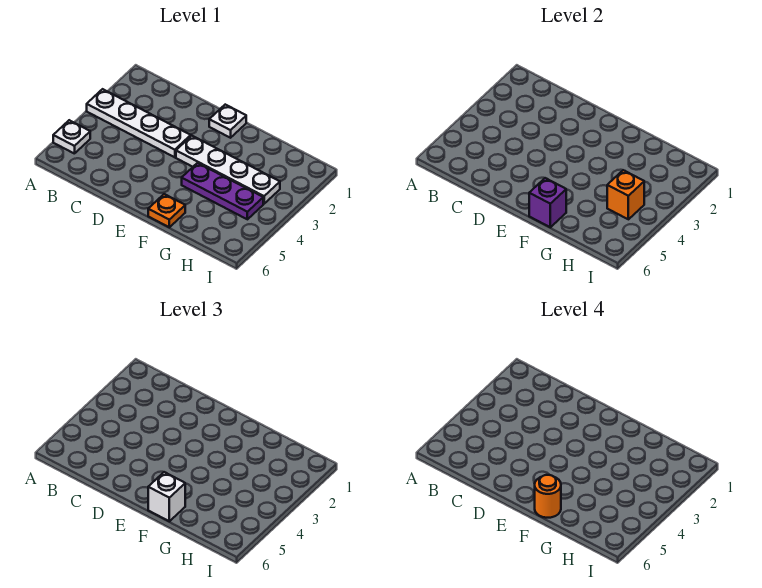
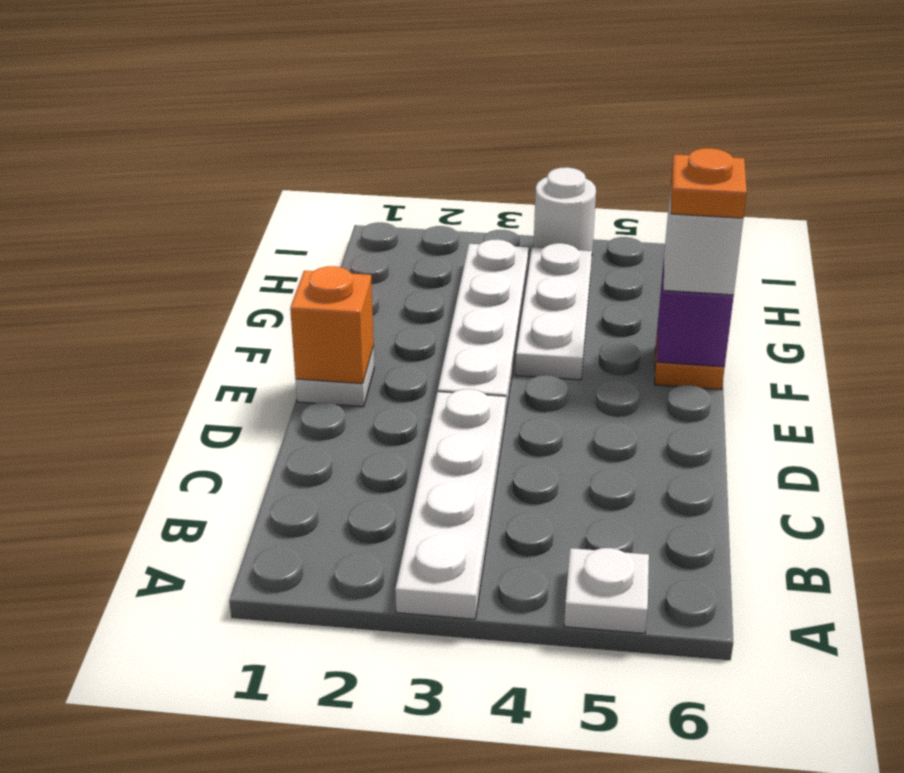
purple plate F4:H4 level 1 -> white plate F4:H4 level 1
orange round brick F6 level 4 -> orange plate F6 level 4
orange brick H4 level 2 -> orange brick E1 level 2
none -> white round brick I4 level 1

